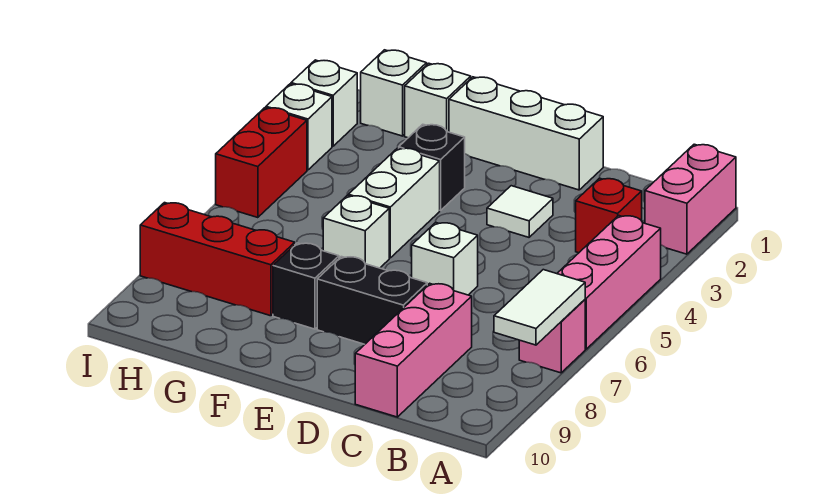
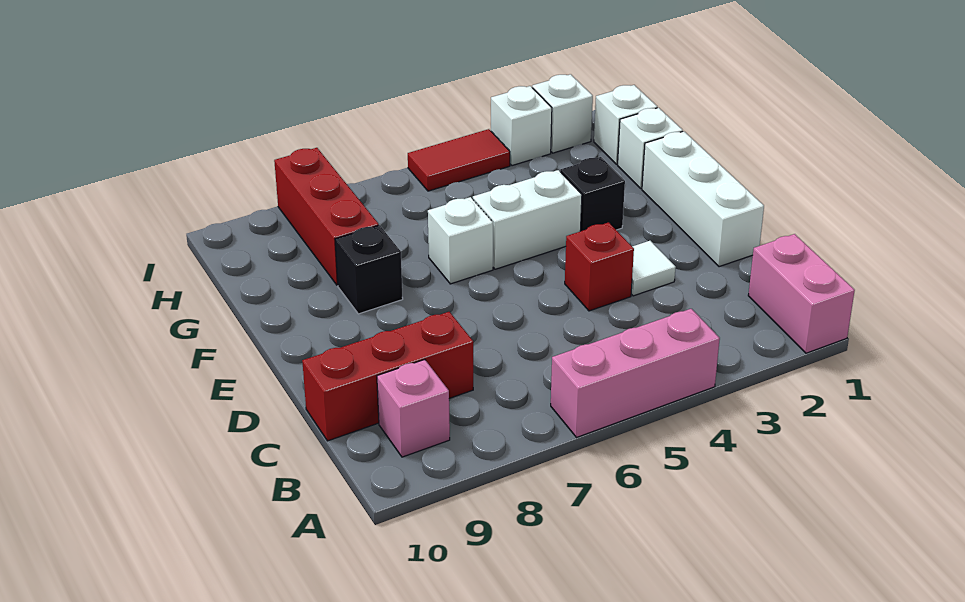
pink brick A1:A2 level 1 -> pink brick A1:B1 level 1
pink brick A7 level 1 -> pink brick B9 level 1
white tile A7:A8 level 2 -> none
red brick B3 level 1 -> red brick D4 level 1
pink brick C8:C10 level 1 -> red brick C8:C10 level 1
white brick D6 level 1 -> none
black brick D8:E8 level 1 -> none
red brick I4:I5 level 1 -> red tile I4:I5 level 1

